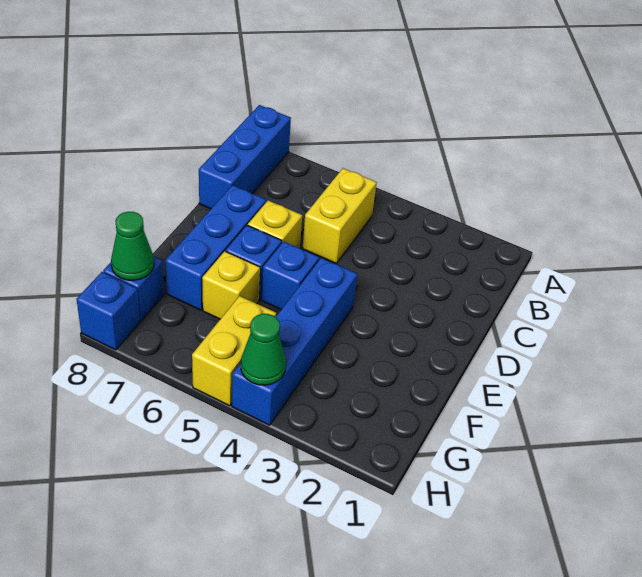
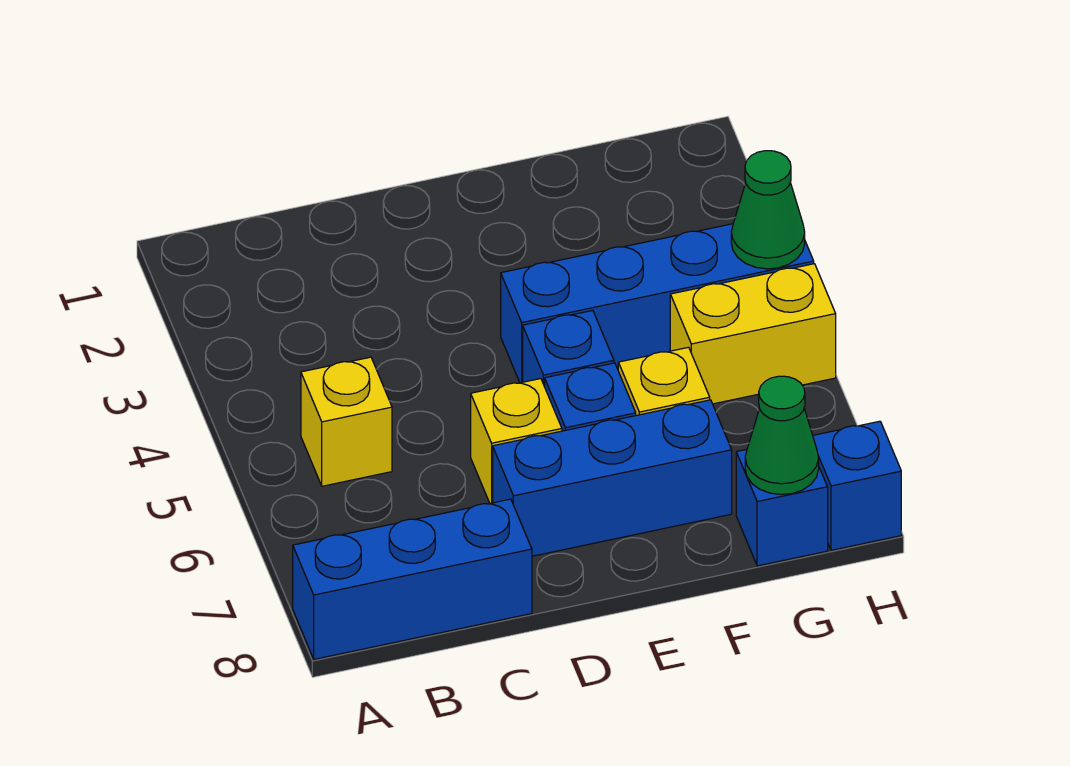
yellow brick B5:C5 level 1 -> yellow brick B5 level 1

